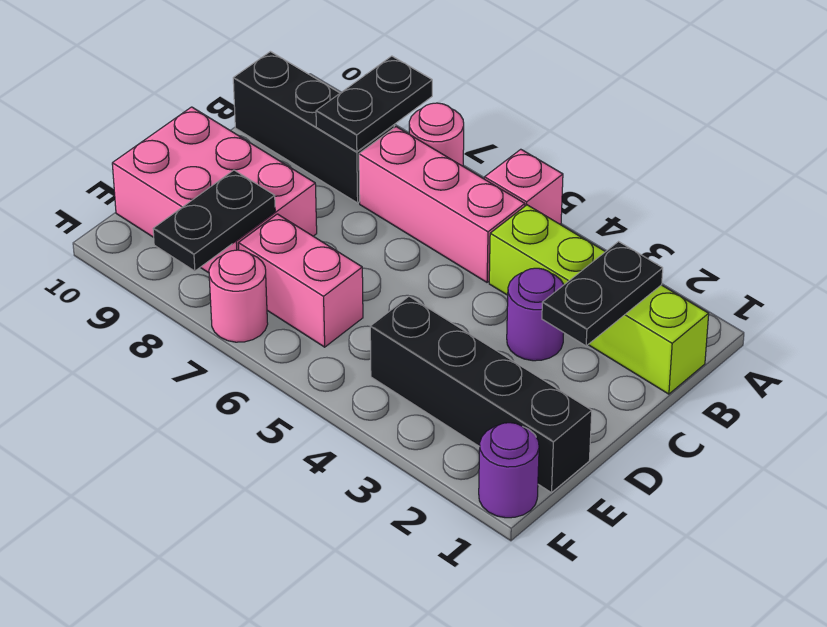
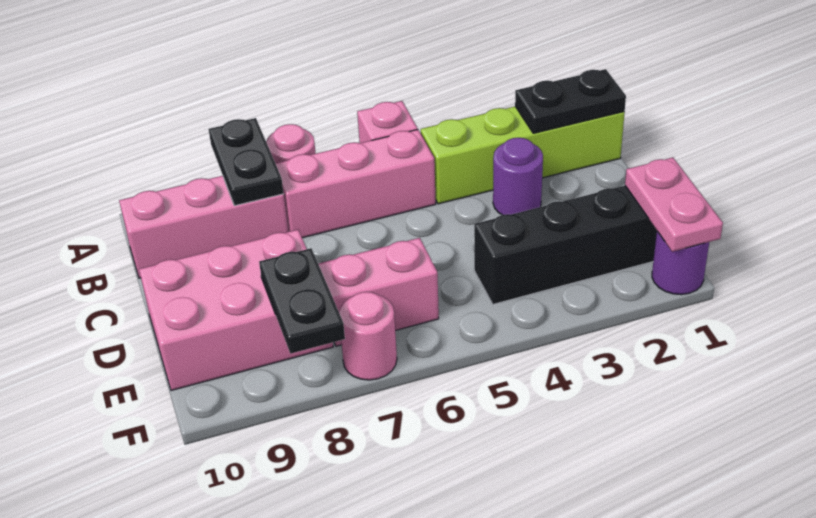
black plate B2:C2 level 2 -> black plate B1:B2 level 2
black brick B8:B10 level 1 -> pink brick B8:B10 level 1
none -> pink plate E1:F1 level 2

